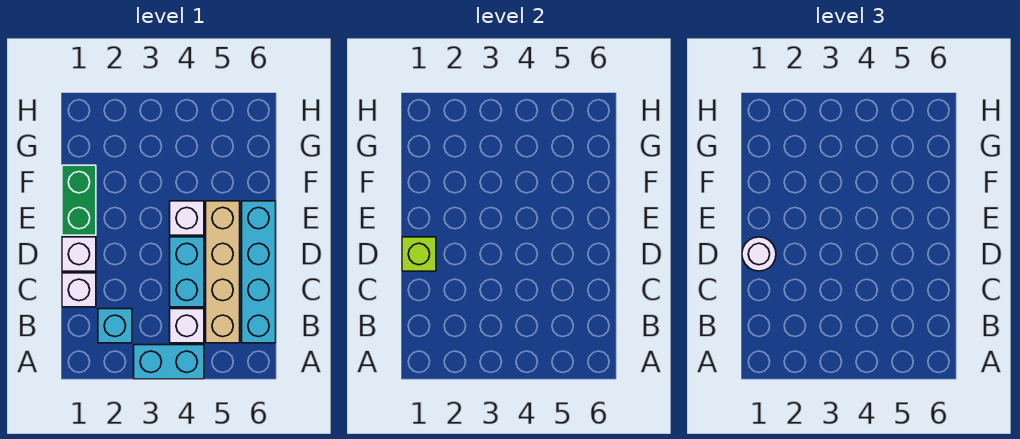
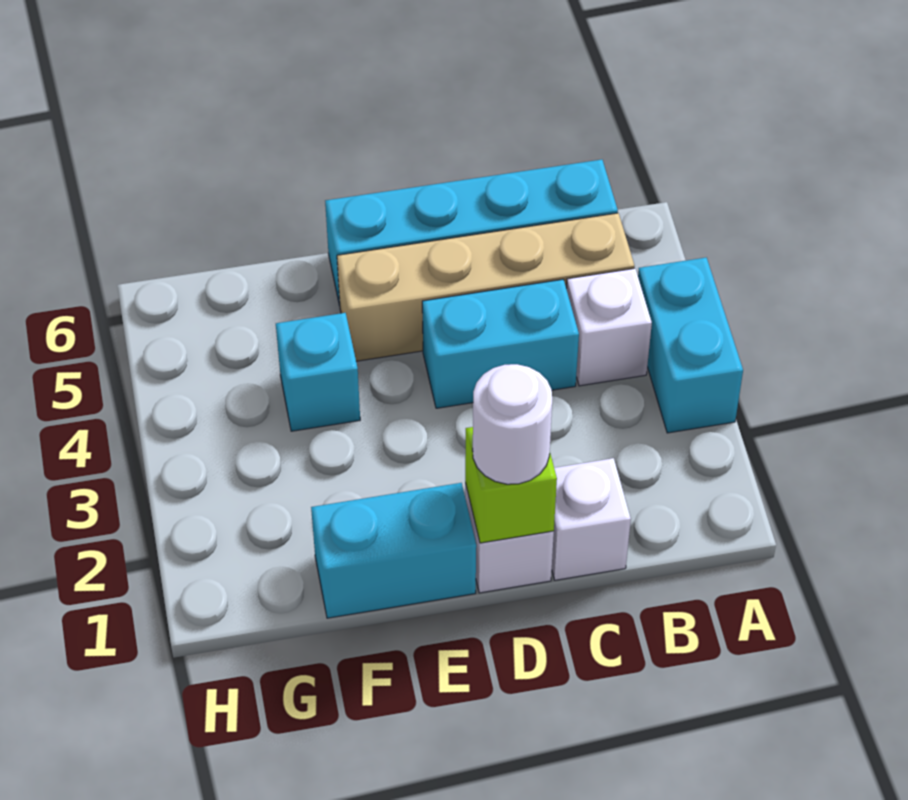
cyan brick B2 level 1 -> cyan brick F4 level 1
green brick E1:F1 level 1 -> cyan brick E1:F1 level 1
white brick E4 level 1 -> none

